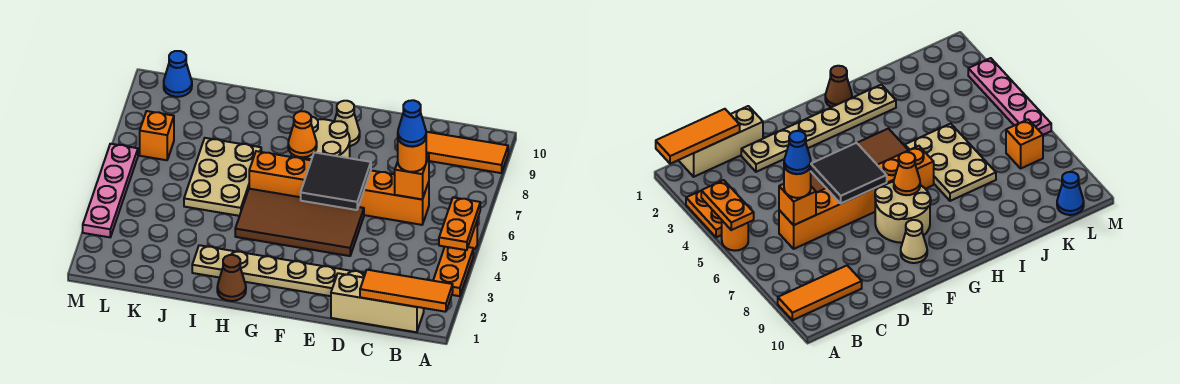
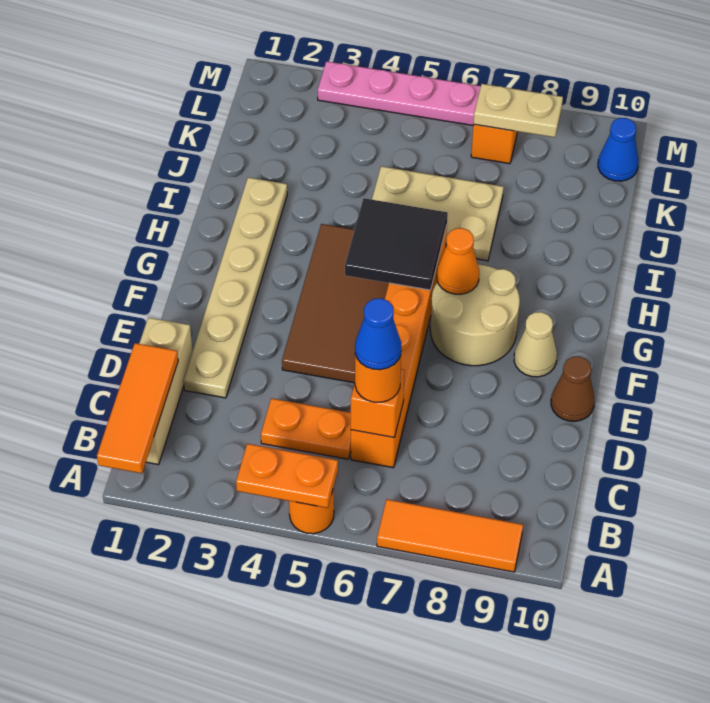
orange plate A3:A4 level 1 -> orange plate C4:C5 level 1
orange tile A9:C9 level 1 -> orange tile A7:A9 level 1
black tile E5:F6 level 2 -> black tile G5:H6 level 2
brown cone H1 level 1 -> brown cone E10 level 1
none -> tan plate L7:L8 level 2

